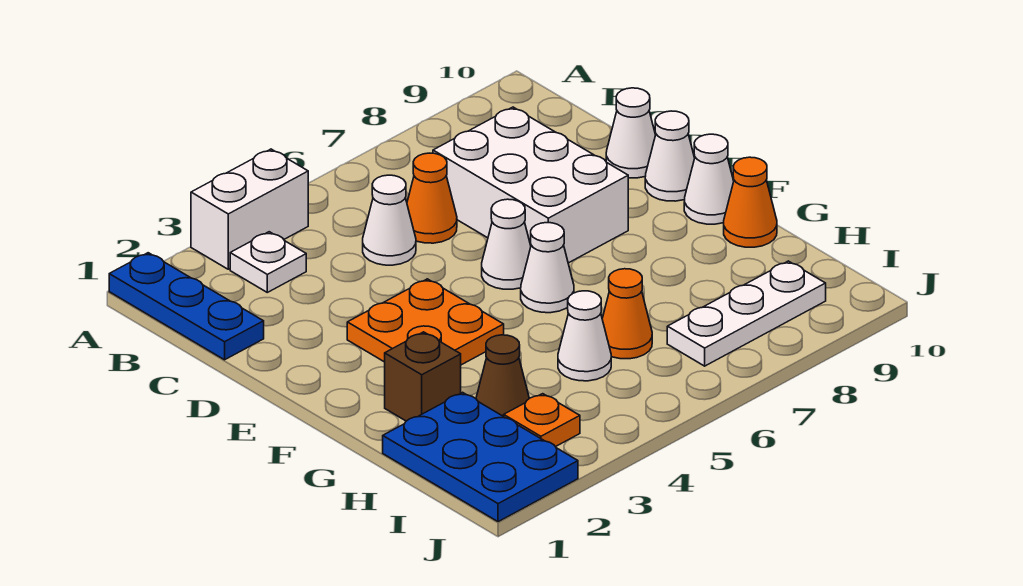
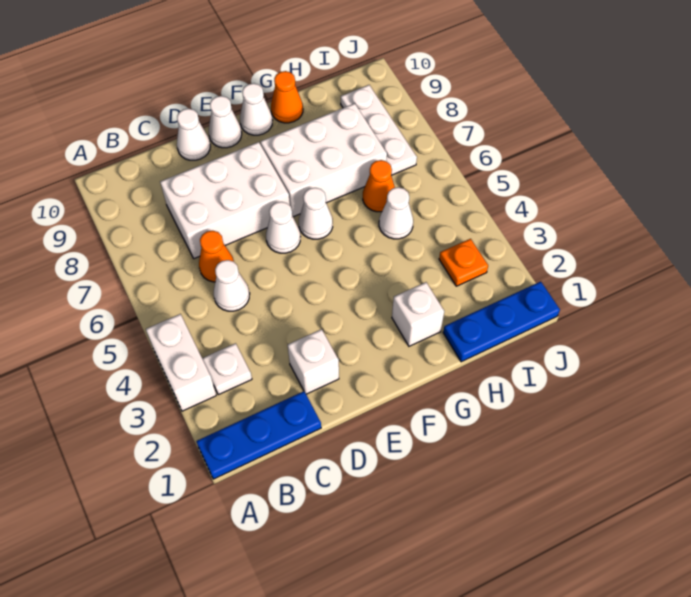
none -> white brick D2 level 1
orange plate E3:F4 level 1 -> none
none -> white brick F7:H8 level 1
brown brick G2 level 1 -> white brick G2 level 1
blue plate H1:J2 level 1 -> blue plate H1:J1 level 1
brown cone H3 level 1 -> none

